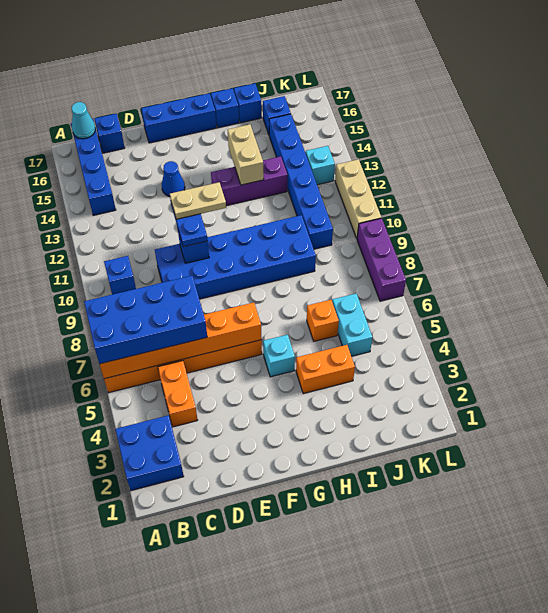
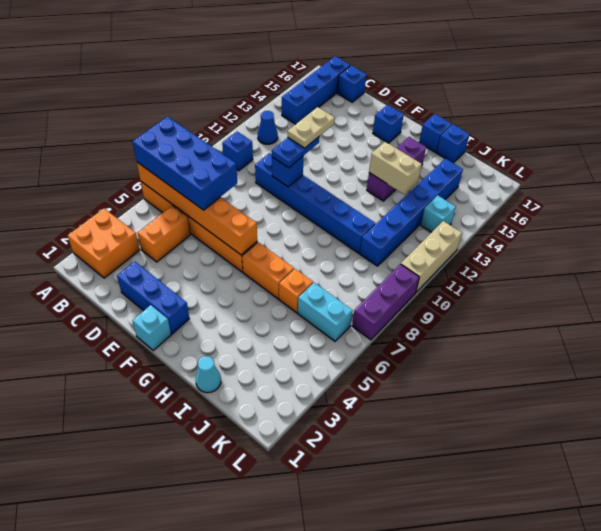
blue brick A2:B3 level 1 -> orange brick A2:B3 level 1
cyan cone B17 level 2 -> cyan cone I1 level 1
blue brick D9:I10 level 1 -> blue brick D10:I10 level 1
tan plate E11:F11 level 4 -> tan plate E11:E12 level 4
blue cone E14 level 1 -> blue cone B12 level 1
blue brick E17:G17 level 1 -> blue brick D2:F2 level 1
cyan brick G5 level 1 -> cyan brick F1 level 1
purple brick G13:I13 level 1 -> purple brick H13:H15 level 1
orange brick H4:I4 level 1 -> orange brick G6:H6 level 1
tan brick H13:H14 level 2 -> tan brick H13:I13 level 2
cyan brick J5:J6 level 1 -> cyan brick J6:K6 level 1
blue brick J16 level 1 -> blue brick F16 level 1

